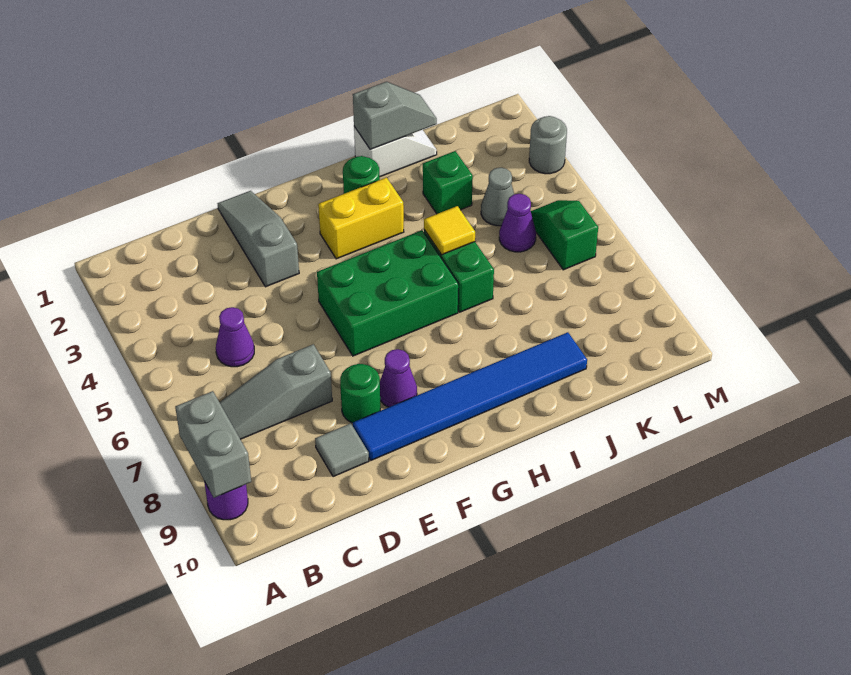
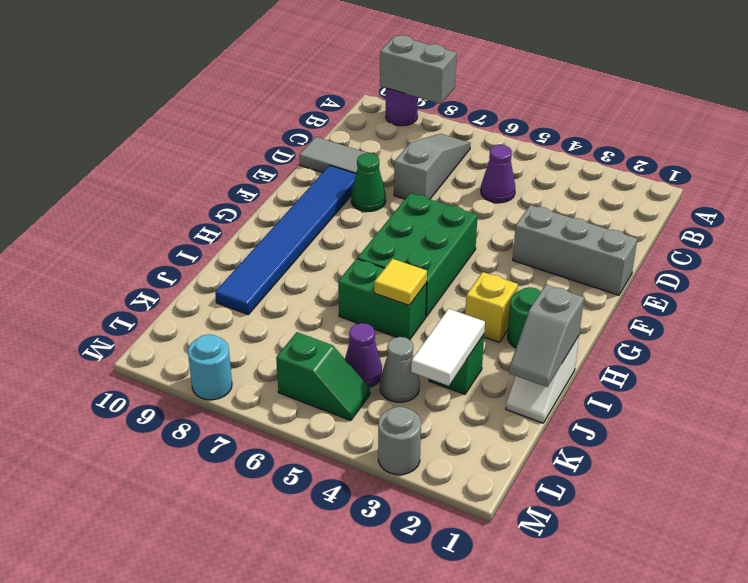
grey tile D9 level 1 -> grey tile D9:D10 level 1
grey slope E1:E3 level 1 top 3 -> grey brick E1:E3 level 1
green round brick E8 level 1 -> green cone E8 level 1
purple cone F8 level 1 -> none
yellow brick G3:H3 level 1 -> yellow brick H3 level 1
none -> white tile J3:K3 level 2
none -> cyan round brick M8 level 1

